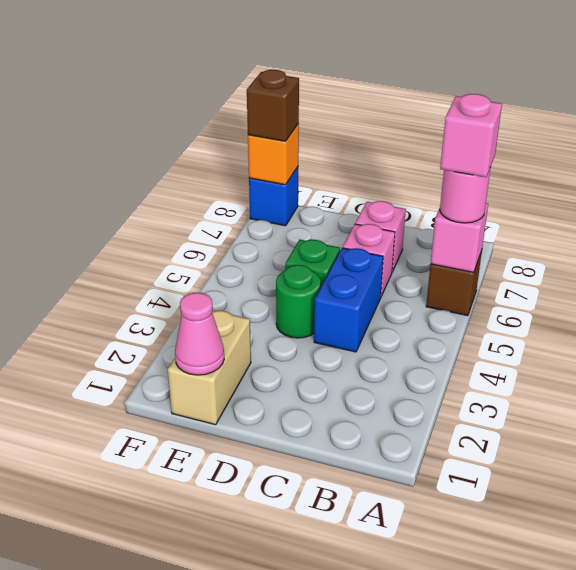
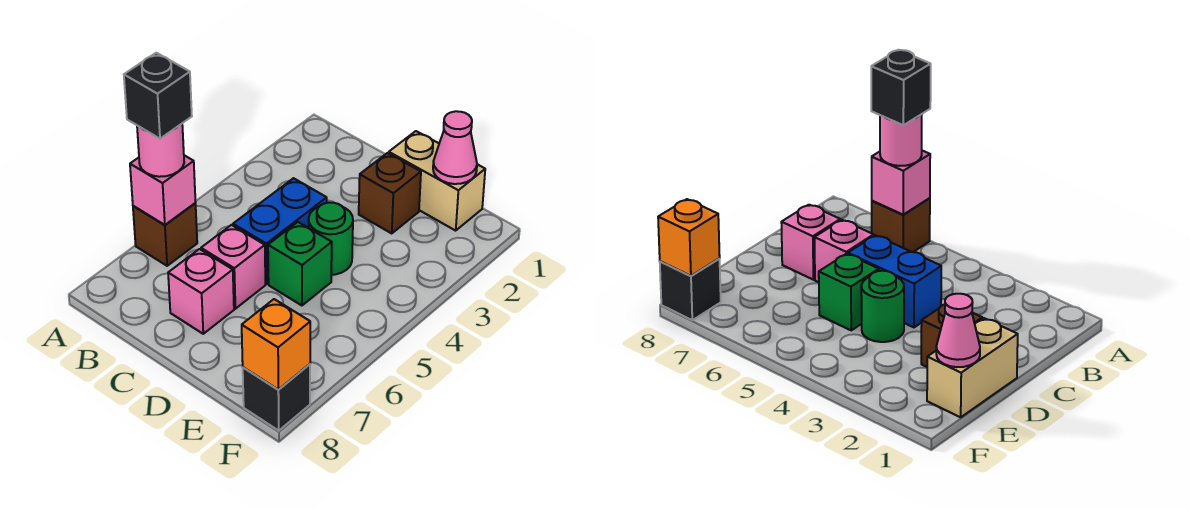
pink brick A6 level 4 -> black brick A6 level 4
tan brick E1:E2 level 1 -> tan brick D1:E1 level 1
blue brick F8 level 1 -> black brick F8 level 1
brown brick F8 level 3 -> brown brick D2 level 1

